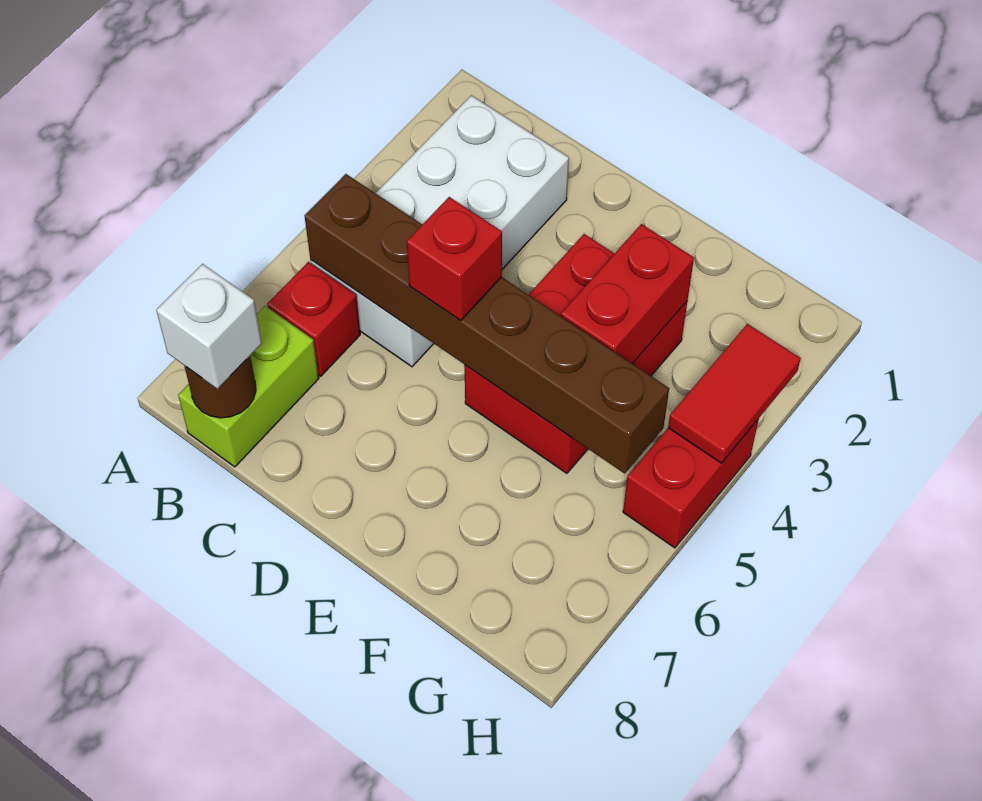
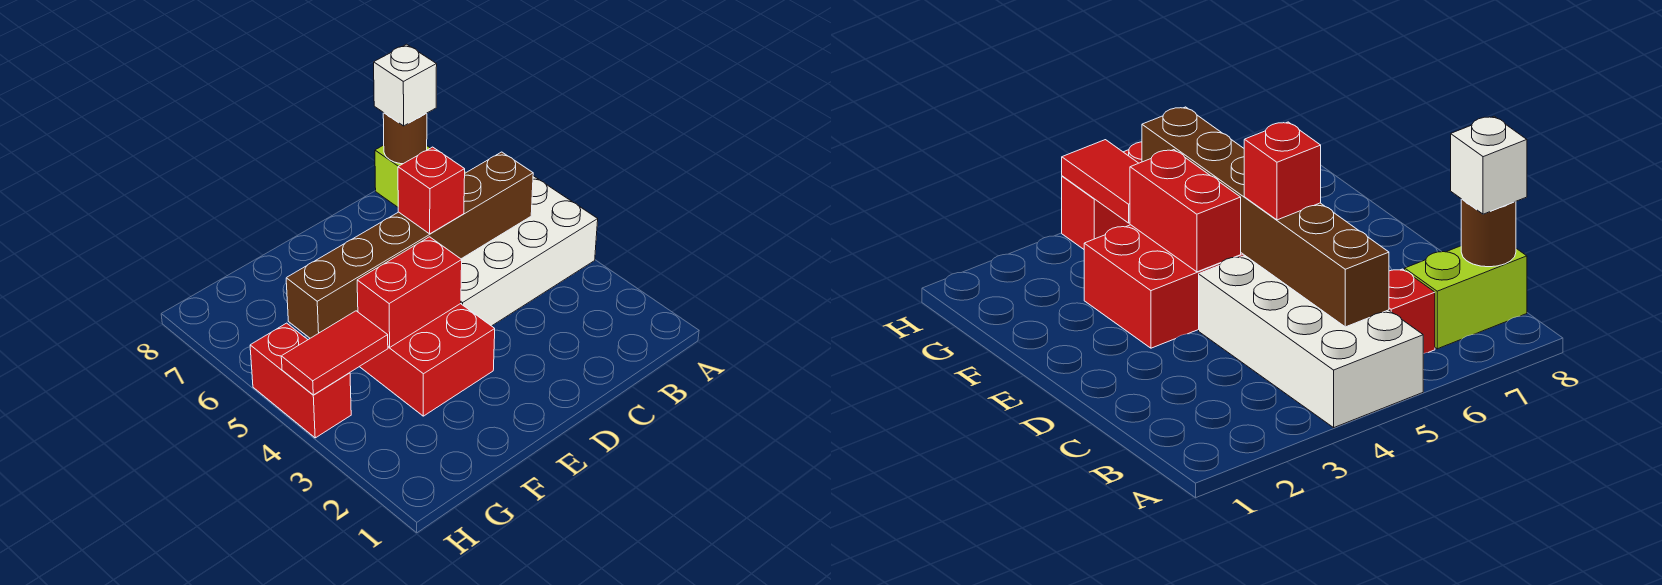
white brick B2:C5 level 1 -> white brick A4:D5 level 1
red brick F3:F4 level 2 -> red brick E4:F4 level 2
red tile H3:H4 level 2 -> red tile G4:H4 level 2

